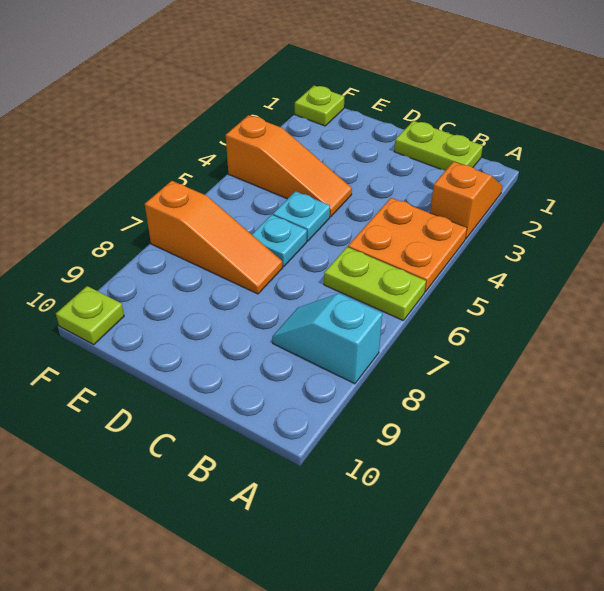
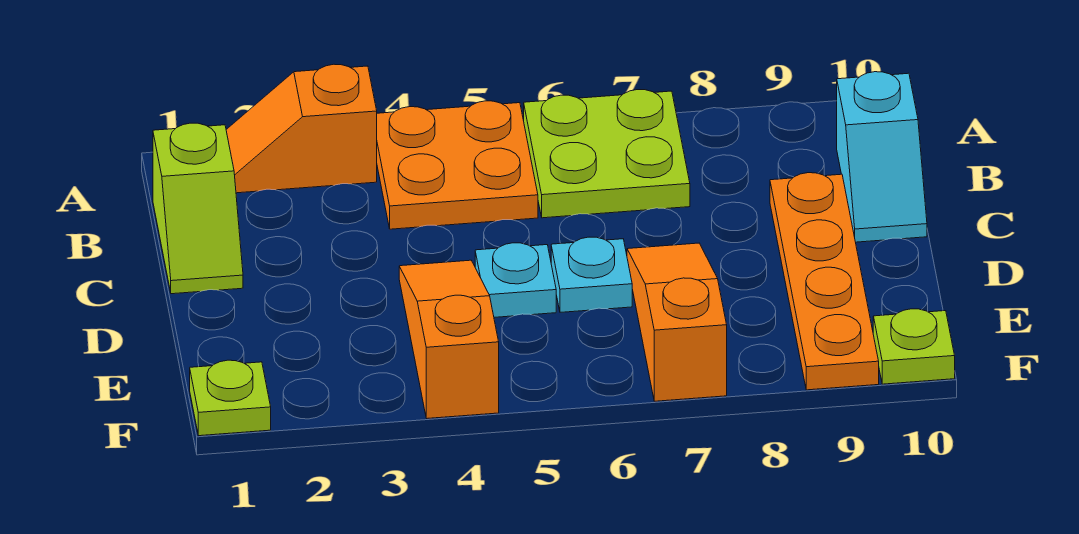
lime plate A6:B6 level 1 -> lime plate A6:B7 level 1
cyan slope A8:B8 level 1 top A -> cyan slope B10:C10 level 1 top B
lime plate B1:C1 level 1 -> lime slope B1:C1 level 1 top B
none -> orange plate C9:F9 level 1

